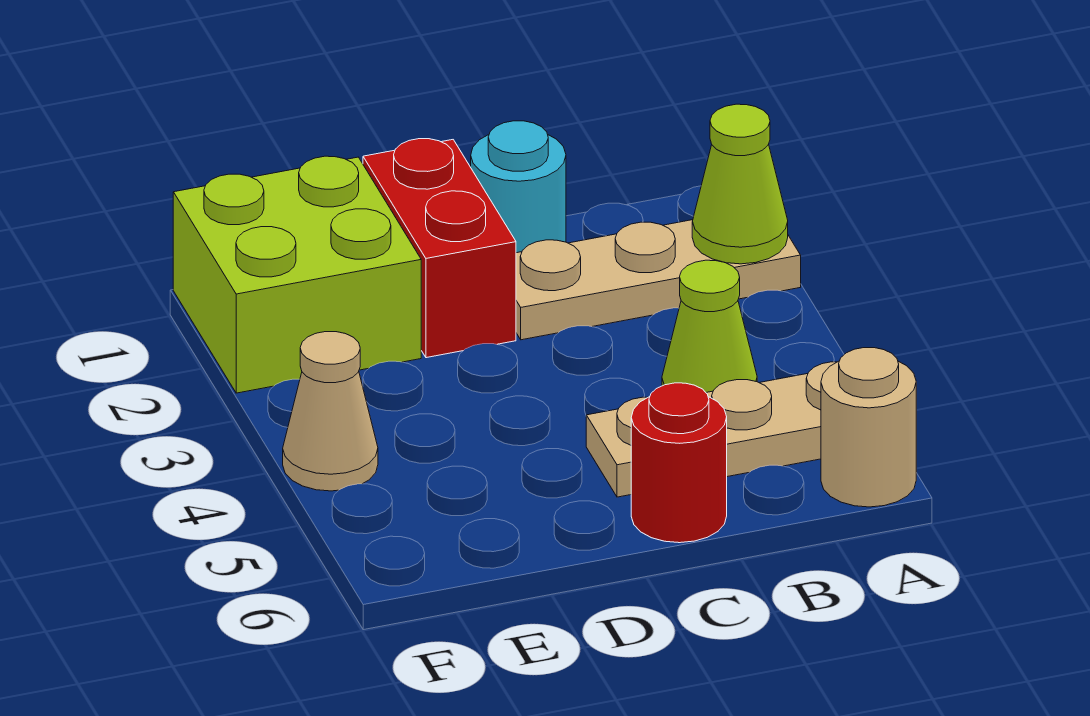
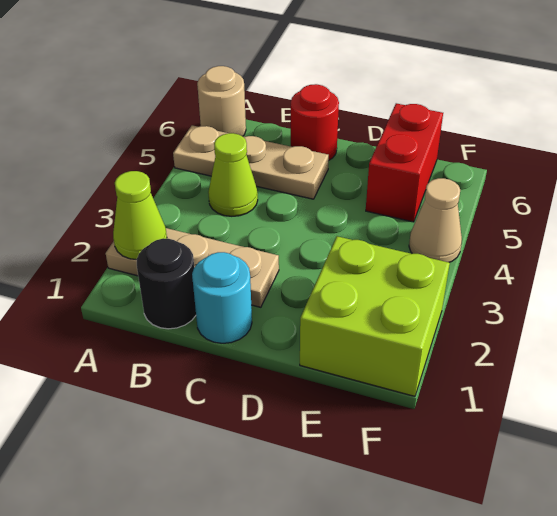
none -> black round brick B1 level 1
red brick D1:D2 level 1 -> red brick E5:E6 level 1

